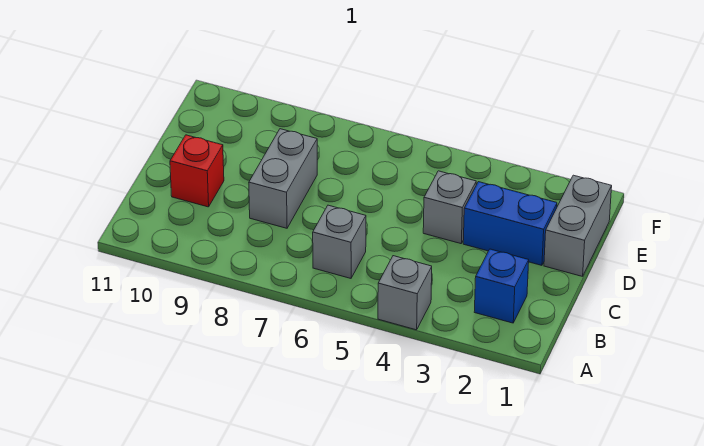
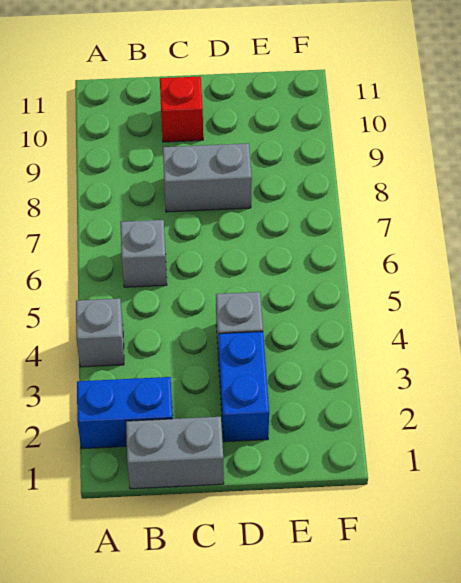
blue brick B2 level 1 -> blue brick A2:B2 level 1
grey brick D1:E1 level 1 -> grey brick B1:C1 level 1

